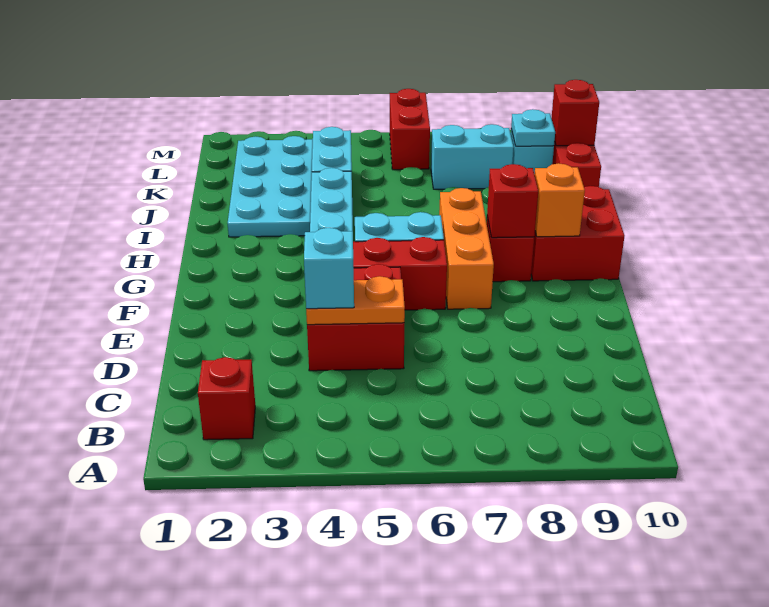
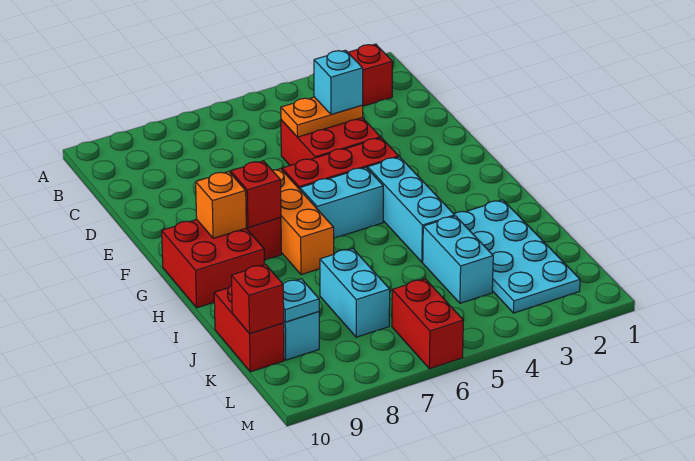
cyan brick K7:K8 level 1 -> cyan brick J7:K7 level 1

